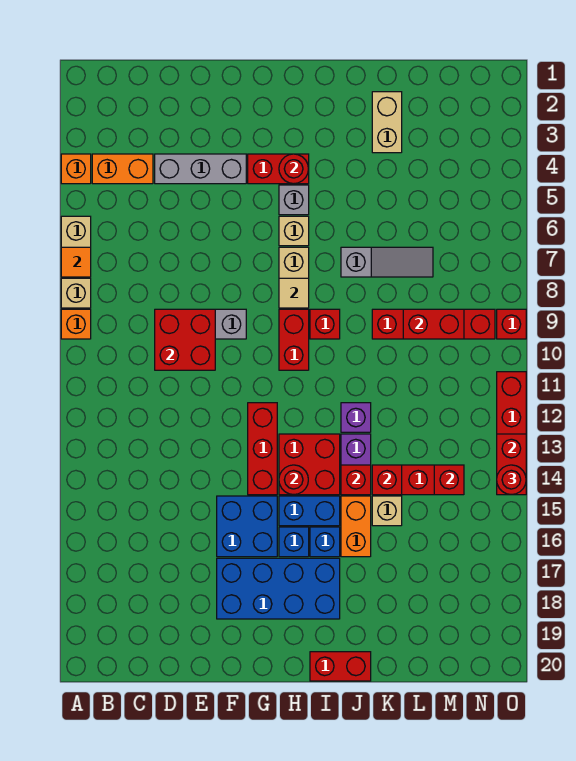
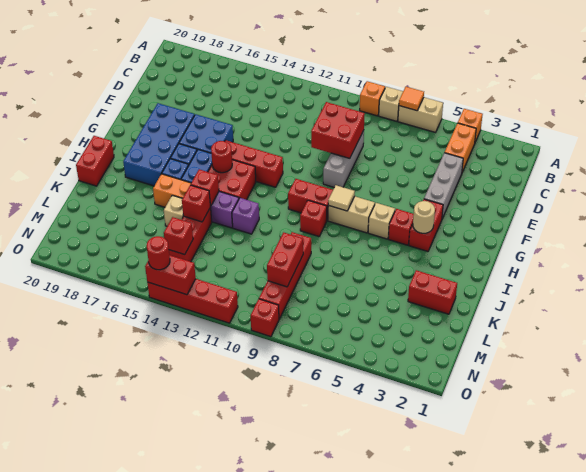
red round brick H4 level 2 -> tan round brick H4 level 2
grey brick H5 level 1 -> red brick H5 level 1
grey slope J7:L7 level 1 top J -> none
tan brick K2:K3 level 1 -> red brick K2:K3 level 1

